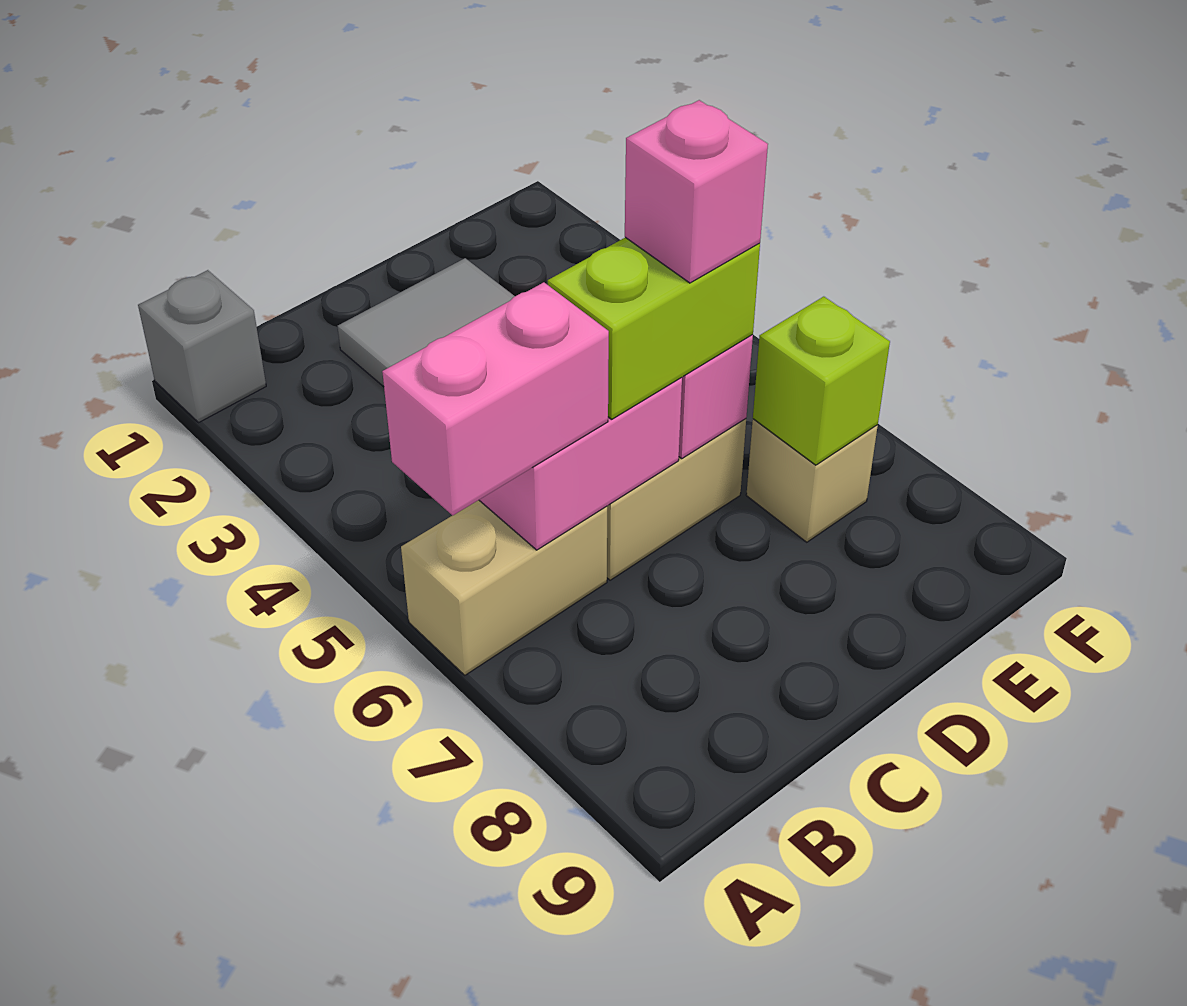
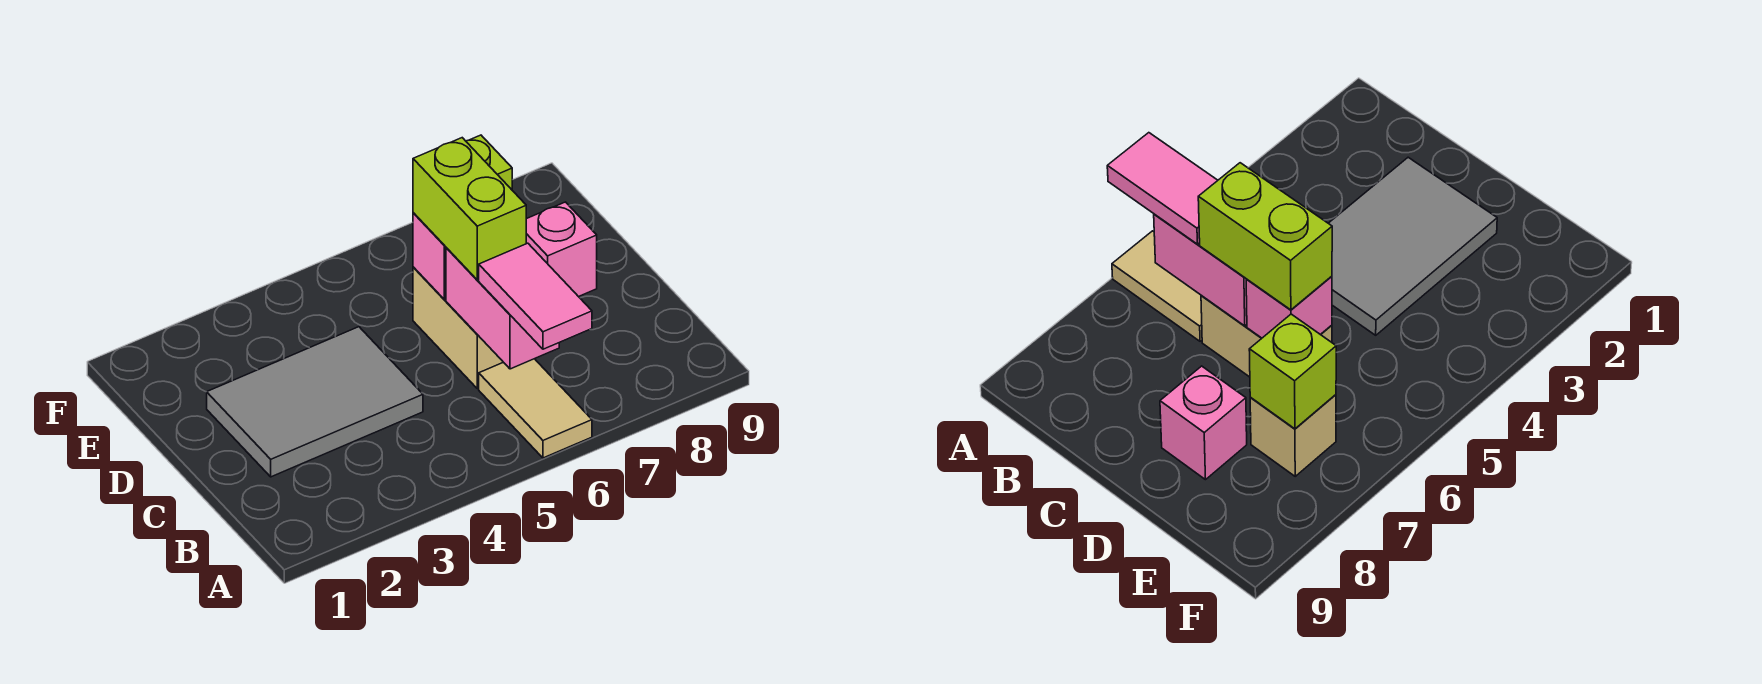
grey brick A1 level 1 -> none
tan brick A6:B6 level 1 -> tan tile A6:B6 level 1
pink brick A6:B6 level 3 -> pink tile A6:B6 level 3
pink brick D6 level 4 -> pink brick D8 level 1

